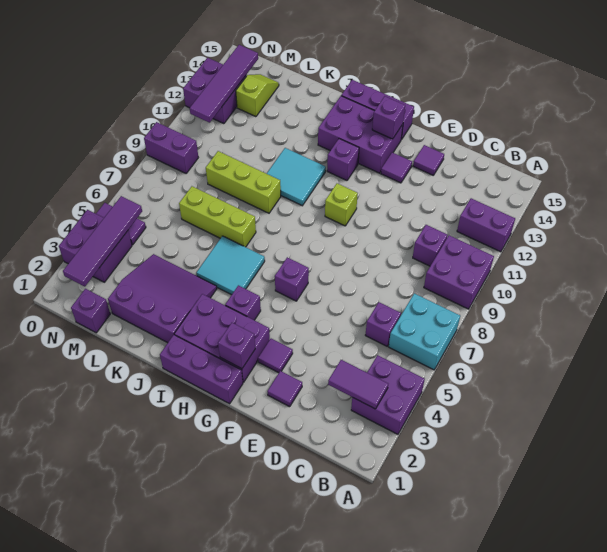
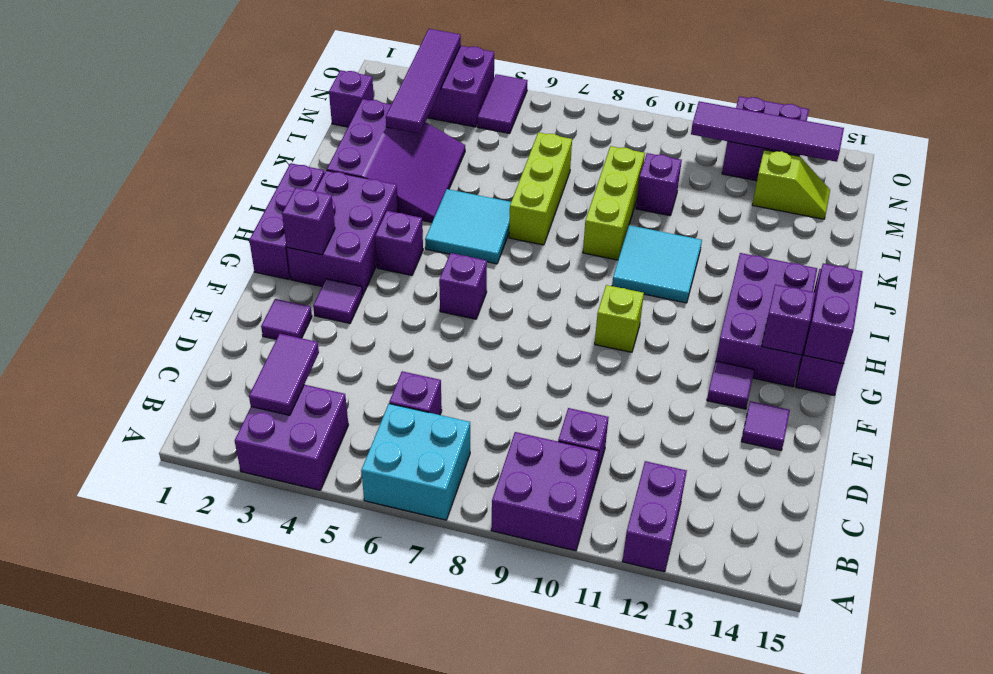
purple brick H12 level 1 -> purple brick L10 level 1
purple tile N2:N5 level 2 -> purple tile L3:O3 level 2
purple brick N9:O9 level 1 -> purple brick G15:H15 level 2

